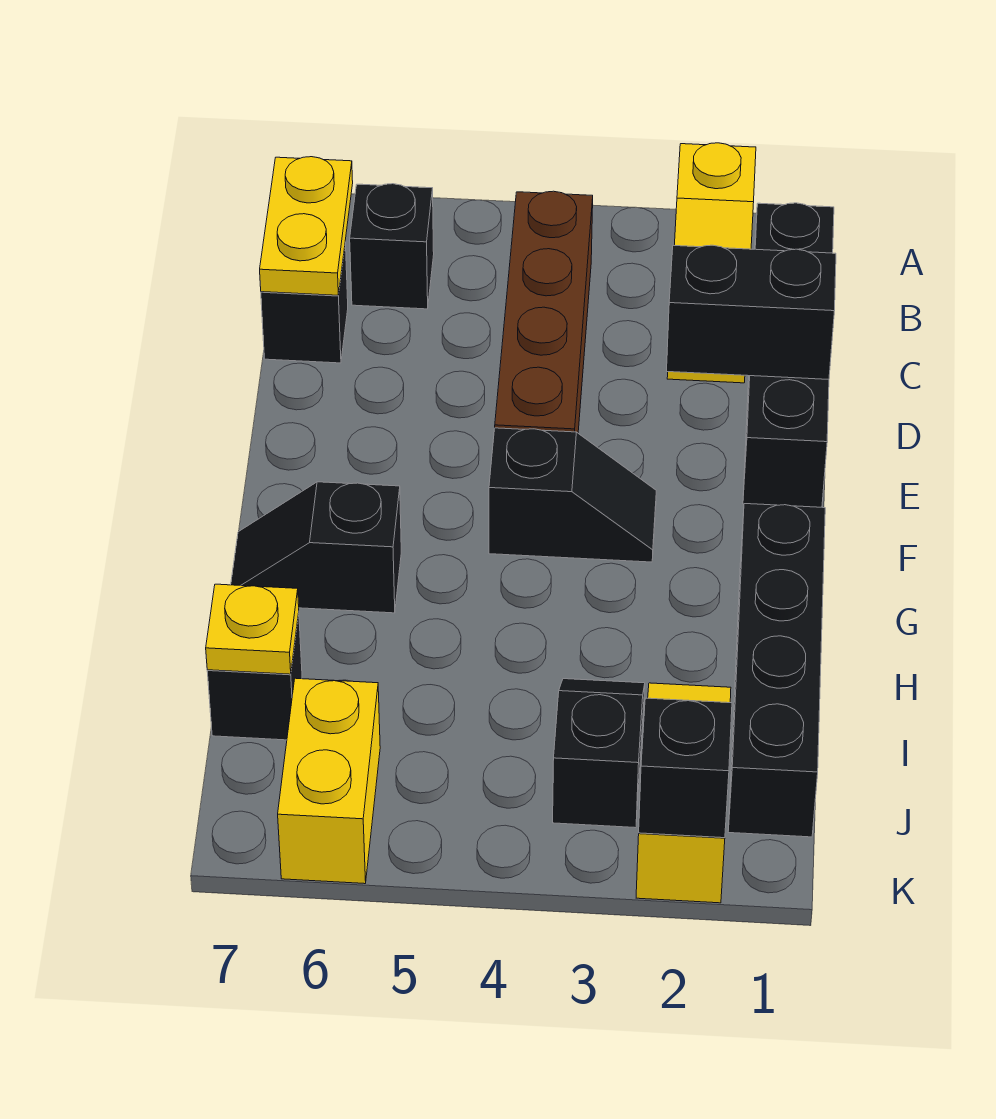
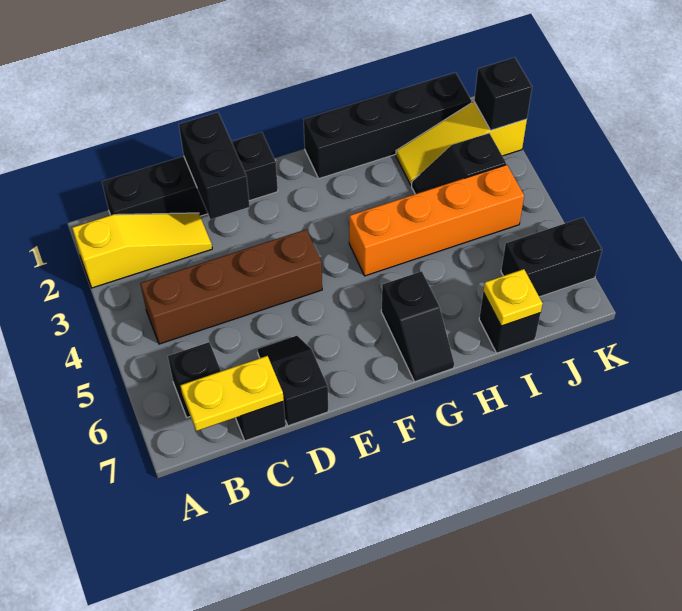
black slope F3:F4 level 1 top 4 -> black slope D6:D7 level 1 top 7
none -> orange brick G4:J4 level 1
yellow brick J6:K6 level 1 -> black brick J6:K6 level 1

